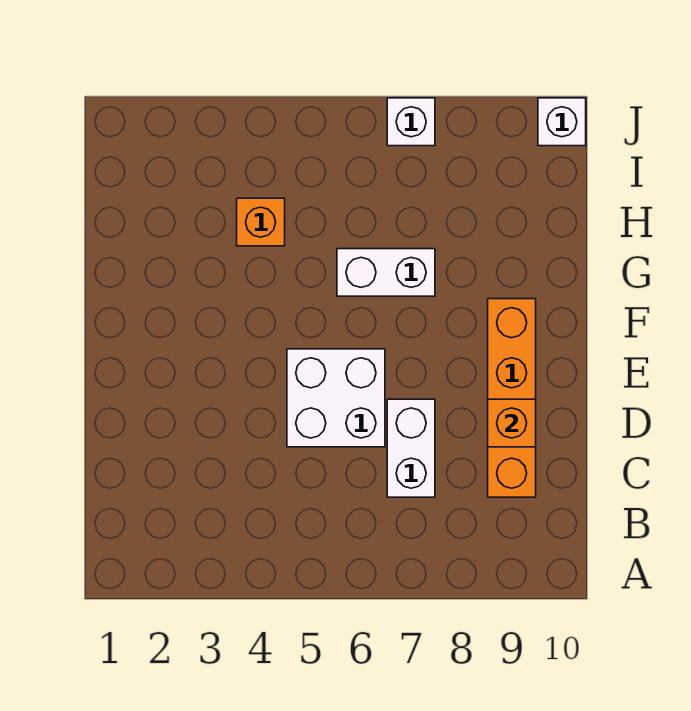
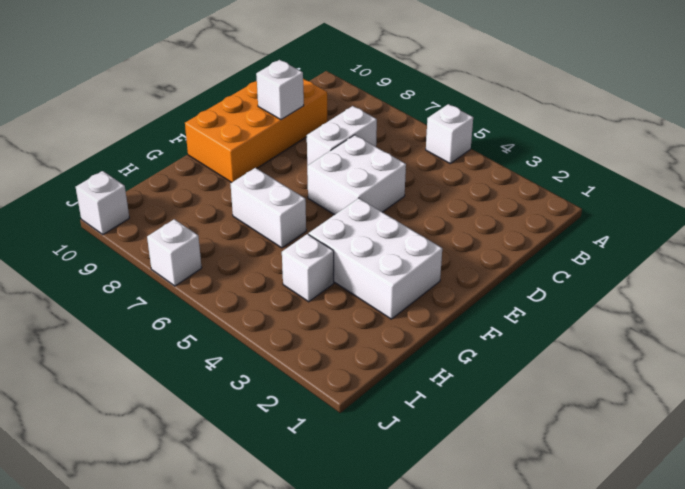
none -> white brick A5 level 1
orange brick C9:F9 level 1 -> orange brick C9:F10 level 1
orange brick D9 level 2 -> white brick D9 level 2
none -> white brick F2:G4 level 1
orange brick H4 level 1 -> white brick H4 level 1

